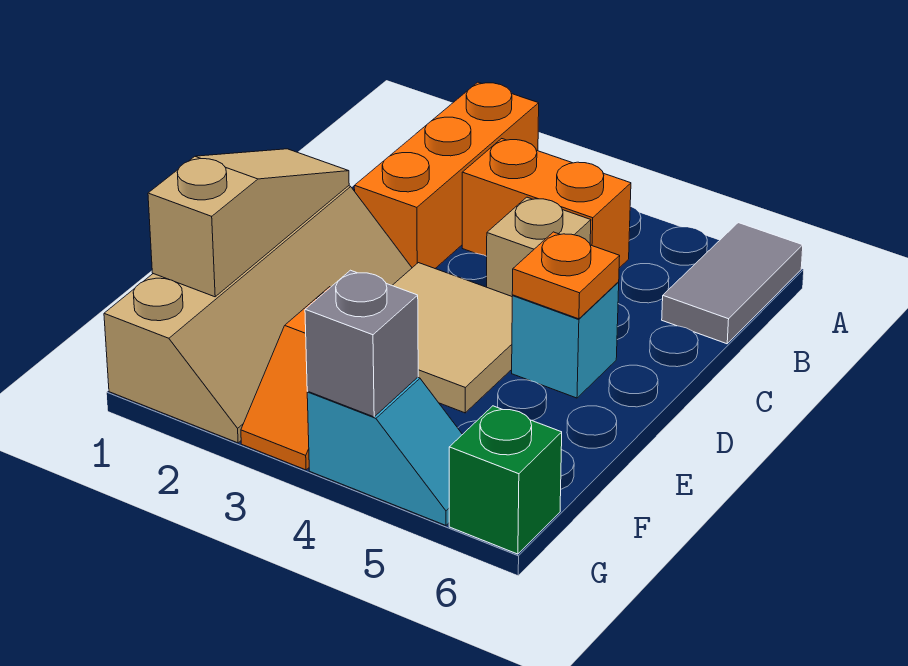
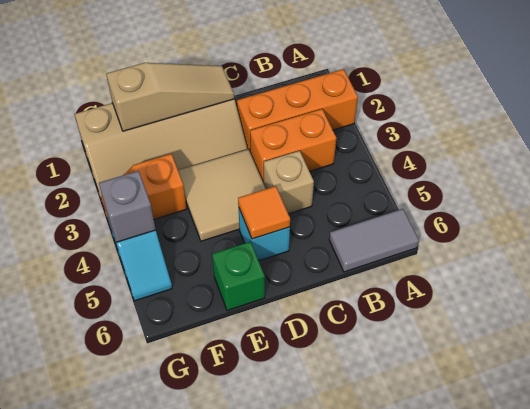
orange brick B3:B4 level 1 -> orange brick B3:C3 level 1
orange plate D5 level 2 -> orange tile D5 level 2
green brick G6 level 1 -> green brick E6 level 1

